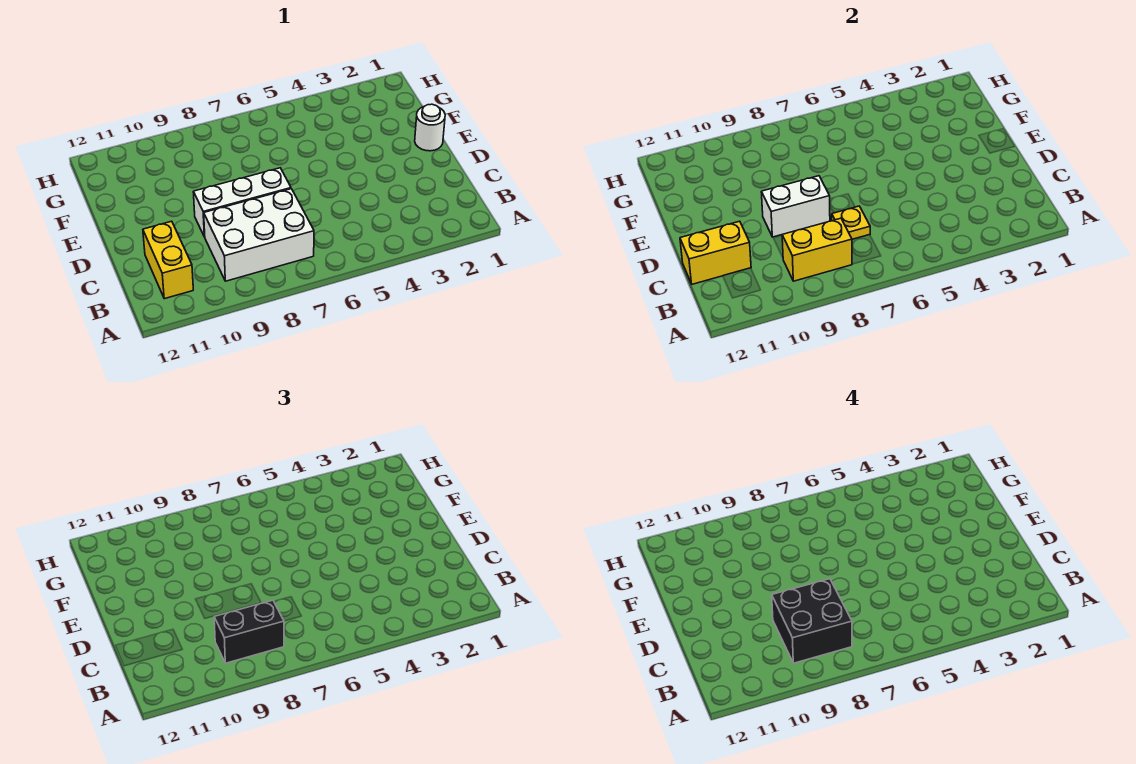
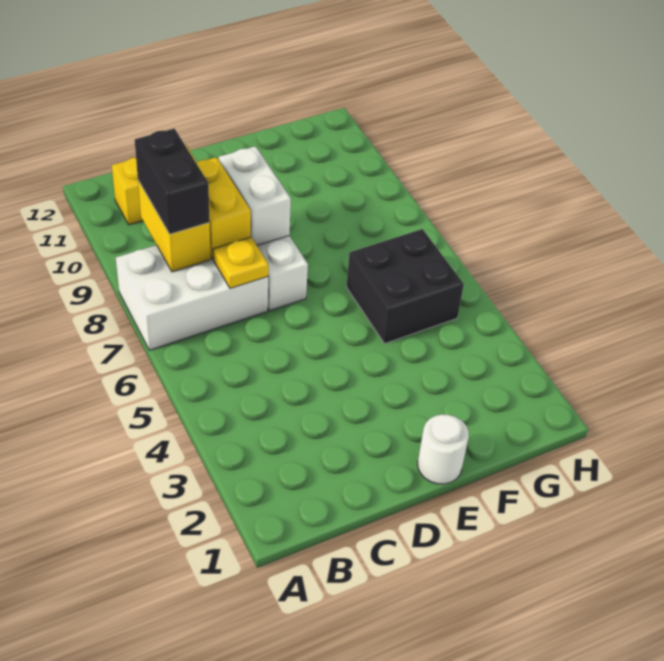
white brick B7:C9 level 1 -> white brick A7:C8 level 1
black brick B8:C9 level 4 -> black brick F5:G6 level 1
yellow brick C11:C12 level 2 -> yellow brick C8:C9 level 2

